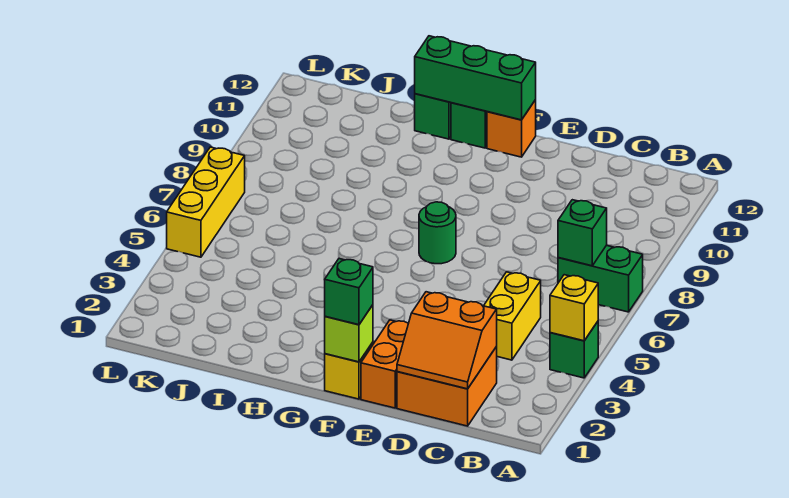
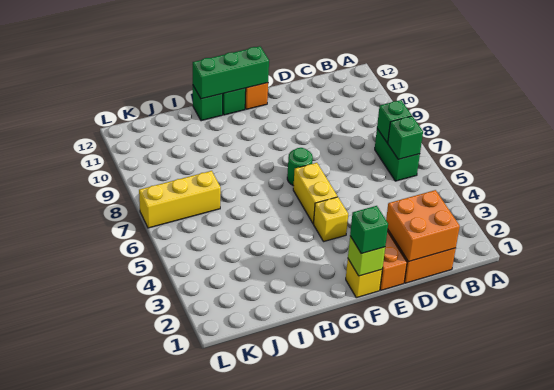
green brick A4 level 1 -> green brick B6 level 2
yellow brick A4 level 2 -> yellow brick F4 level 1
green brick A7:B7 level 1 -> green brick B6:B7 level 1
orange slope C1:D2 level 2 top 2 -> orange brick C1:D2 level 2
yellow brick C4:C5 level 1 -> yellow brick F5:F6 level 1
yellow brick L5:L7 level 1 -> yellow brick J7:L7 level 1

